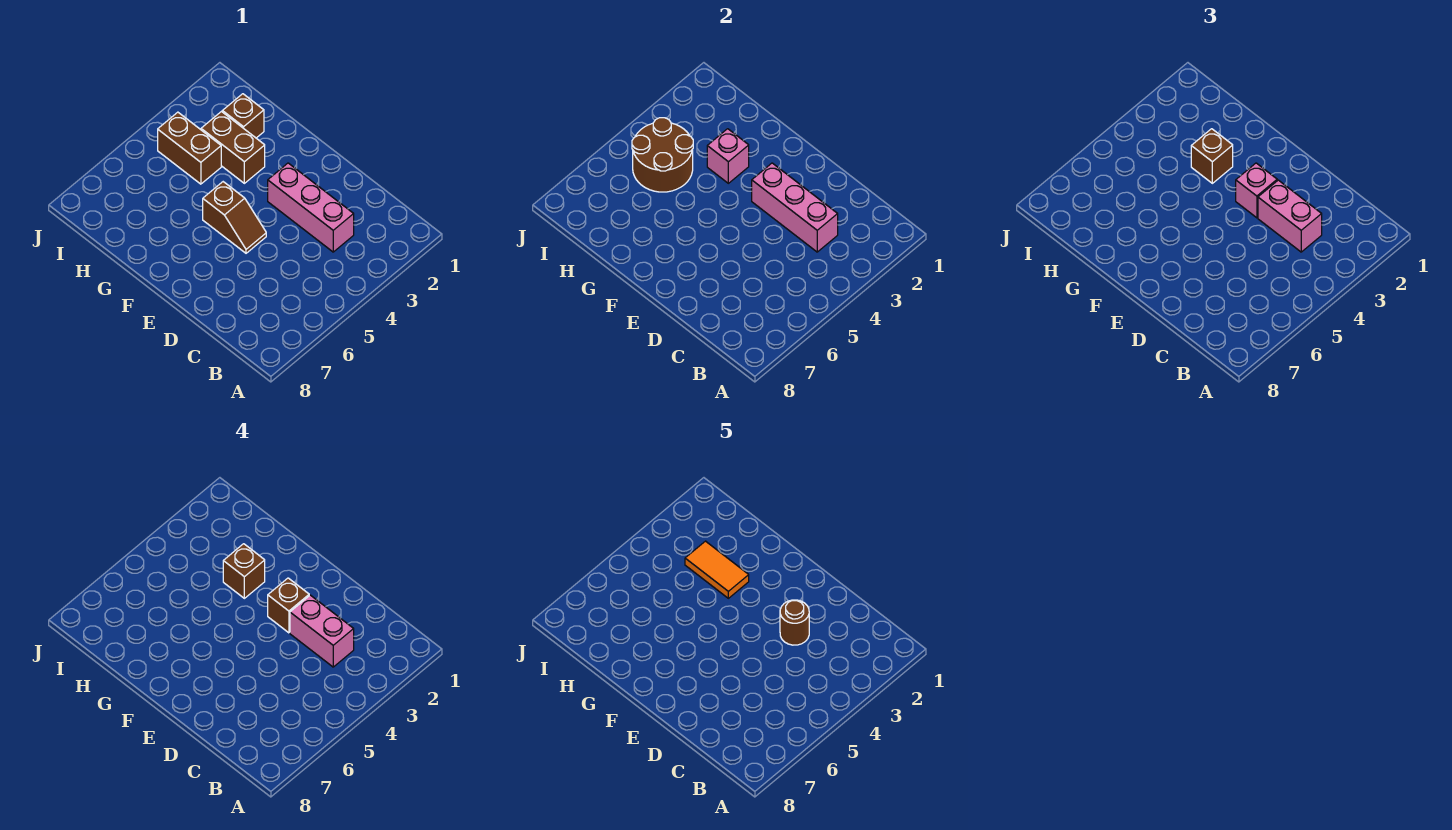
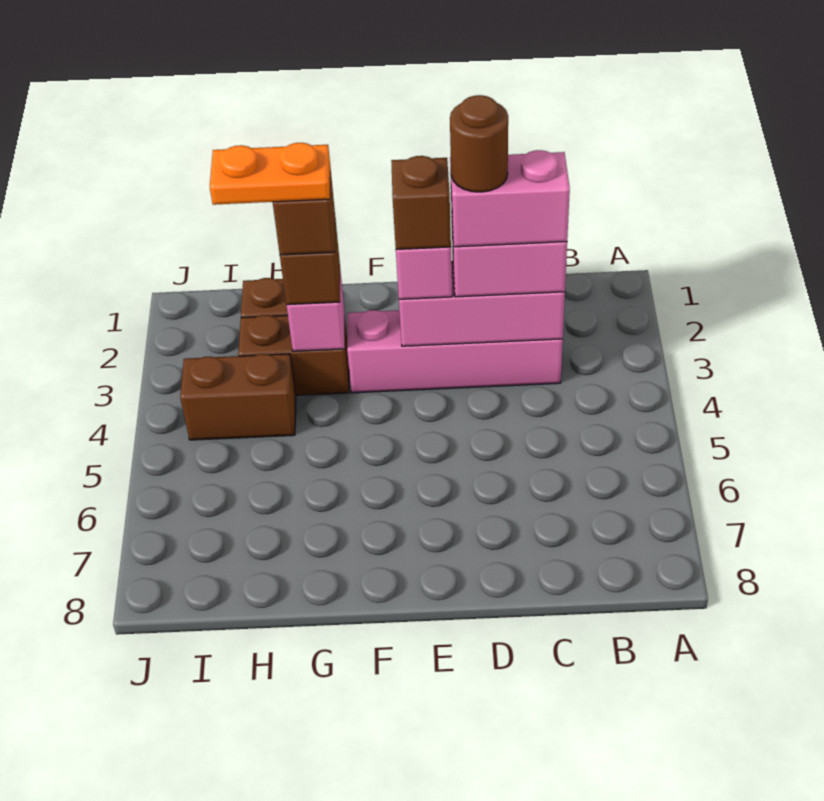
pink brick C3:E3 level 1 -> pink brick C3:F3 level 1
brown slope E5:F5 level 1 top F -> none
orange tile G3:H3 level 5 -> orange plate G3:H3 level 5
brown round brick H4:I5 level 2 -> none

